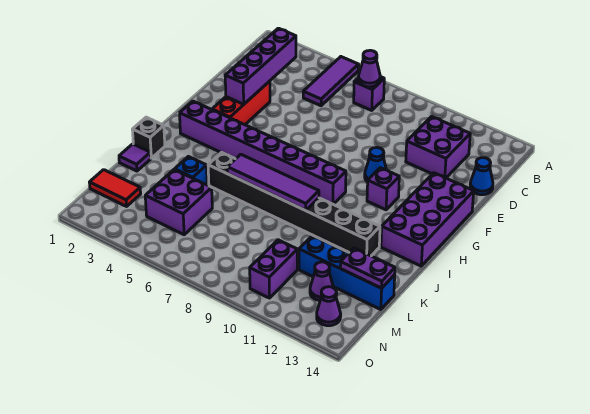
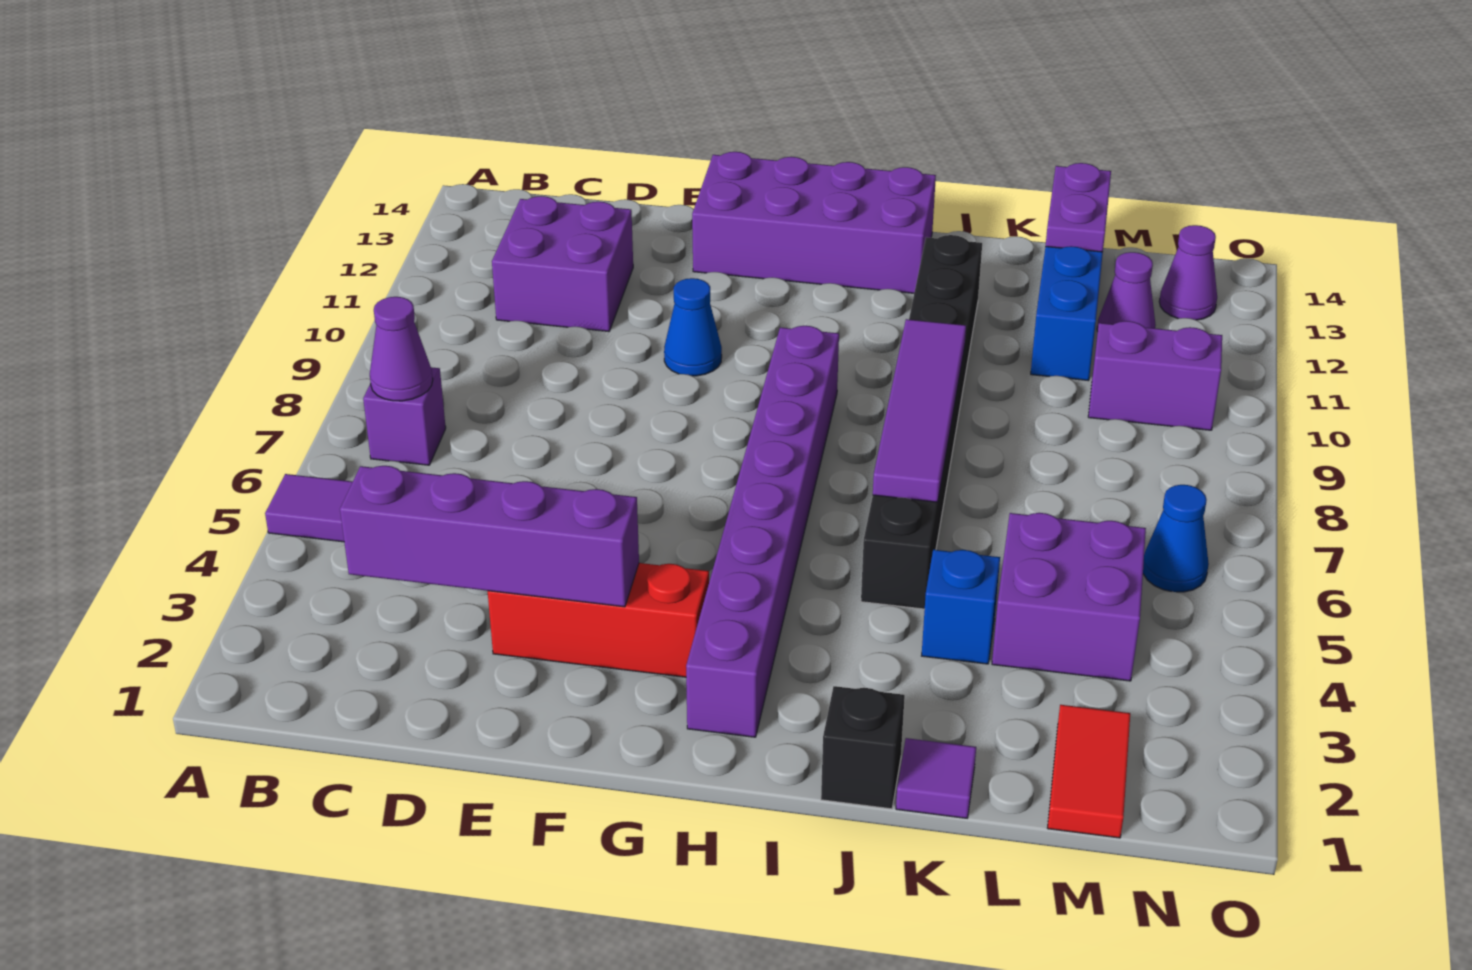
blue cone D14 level 1 -> blue cone N6 level 1
purple brick G11 level 1 -> none

